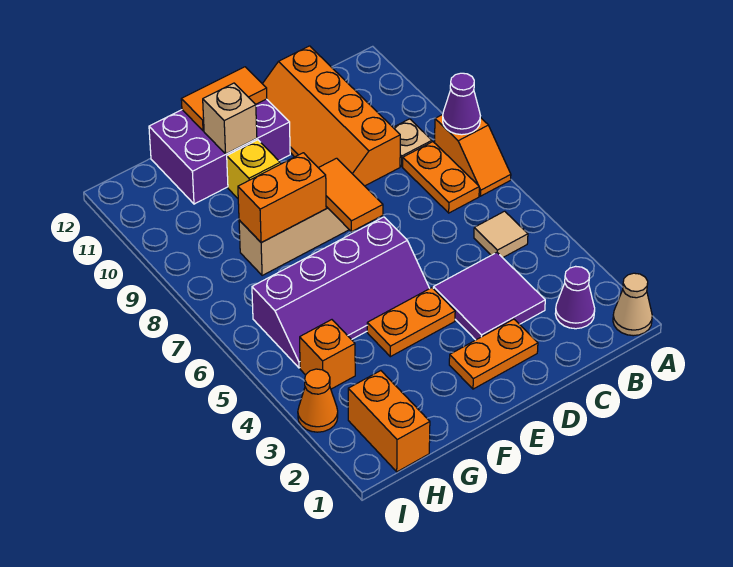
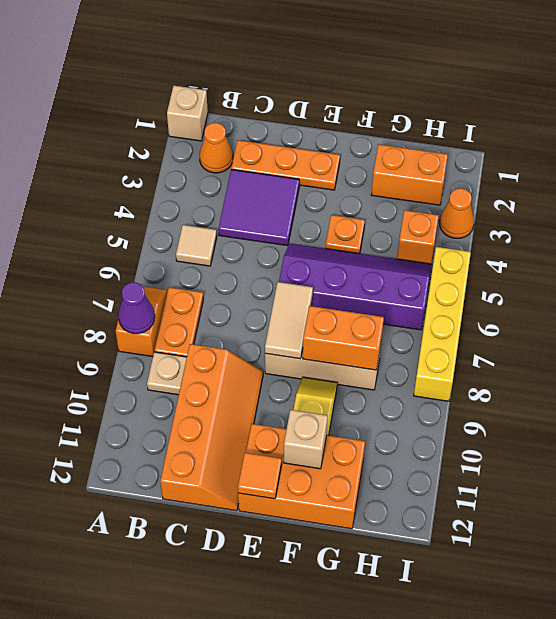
tan cone A1 level 1 -> tan brick A1 level 1
purple cone B2 level 1 -> orange cone B2 level 1
orange plate D2:E2 level 1 -> orange plate C2:E2 level 1
orange plate E4:F4 level 1 -> orange plate F4 level 1
orange tile E7:E8 level 2 -> tan tile E7:E8 level 2
purple brick E11:G12 level 1 -> orange brick E11:G12 level 1
orange tile E12:F12 level 2 -> orange tile E12 level 2
orange brick H1:H2 level 1 -> orange brick G2:H2 level 1
none -> yellow brick I5:I8 level 1

